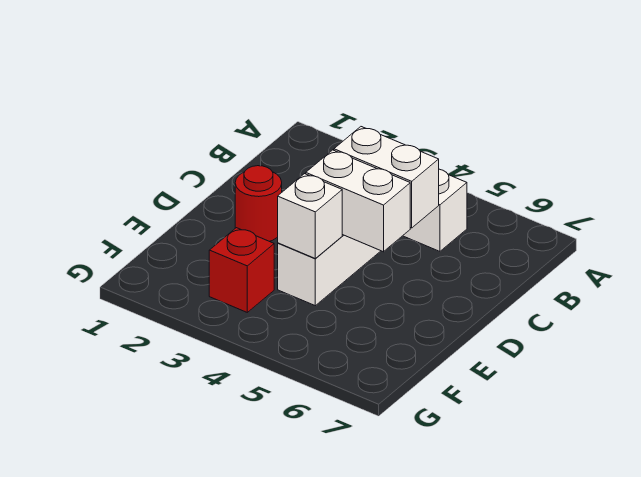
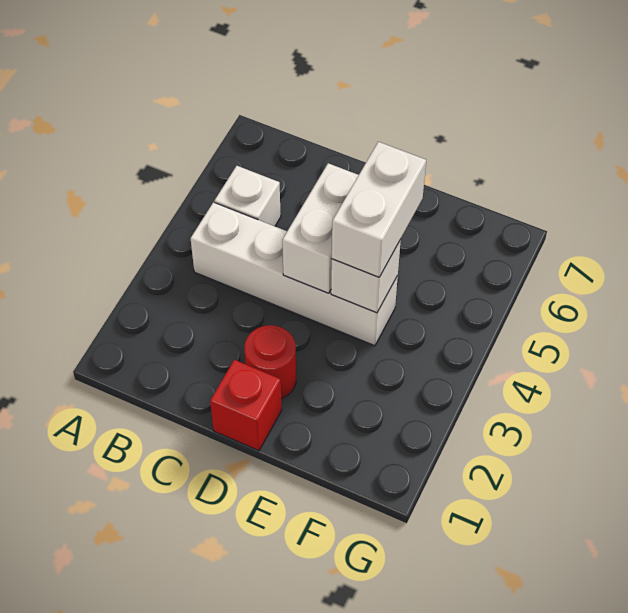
white brick C4:C5 level 2 -> white brick E4:E5 level 3
red brick F3 level 1 -> red brick D1 level 1

